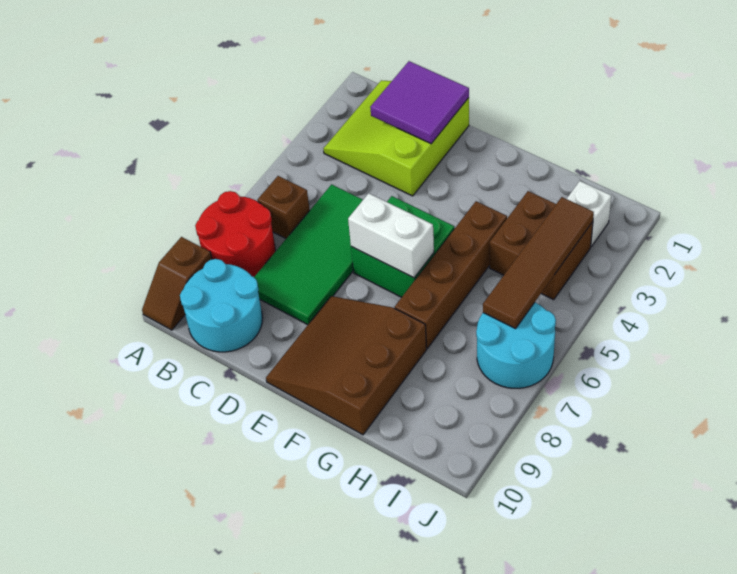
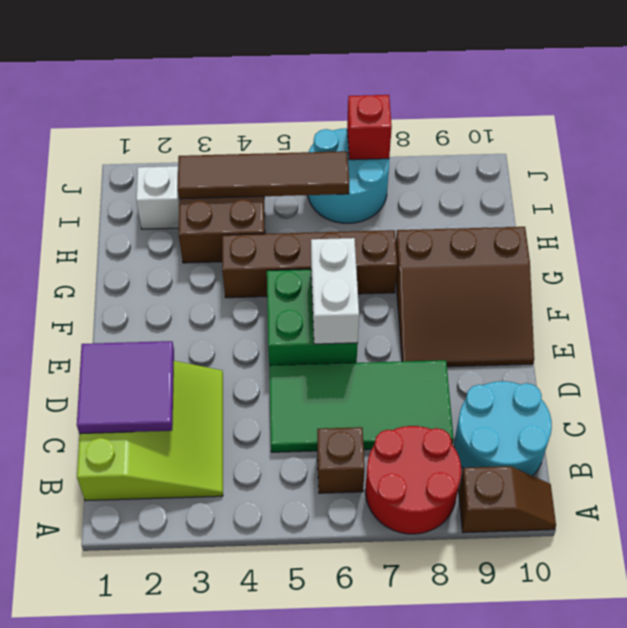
lime slope B1:D3 level 1 top D -> lime slope B1:D3 level 1 top 1
none -> red brick J7 level 2

